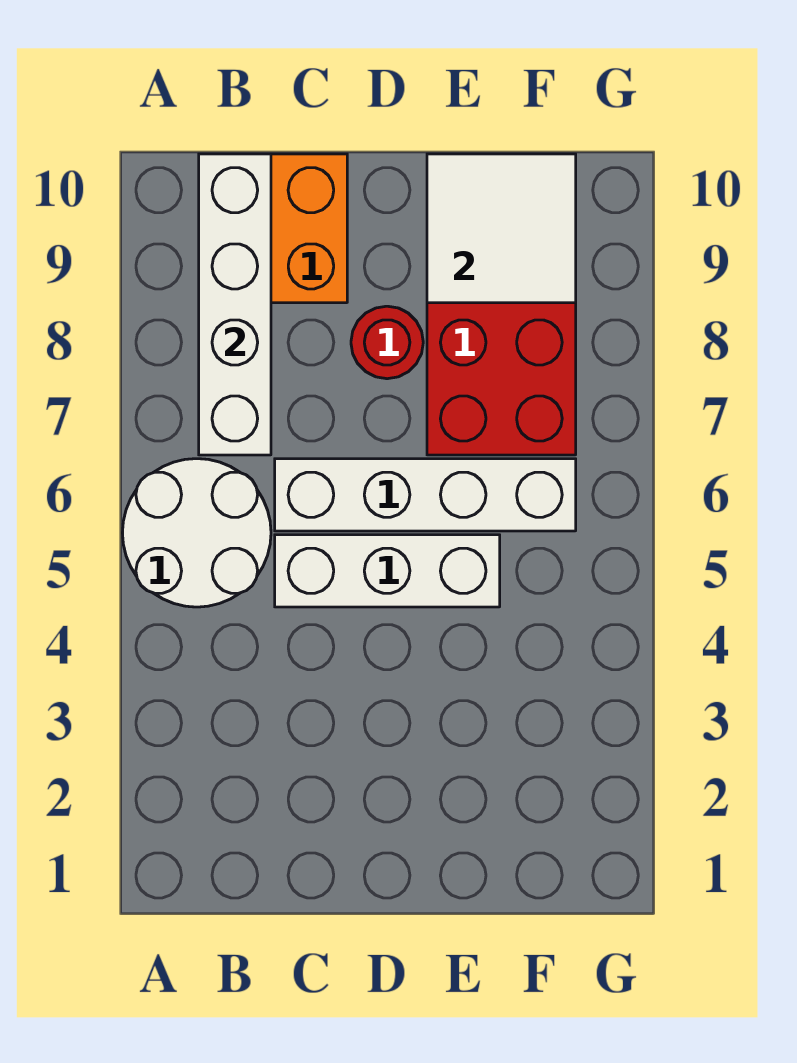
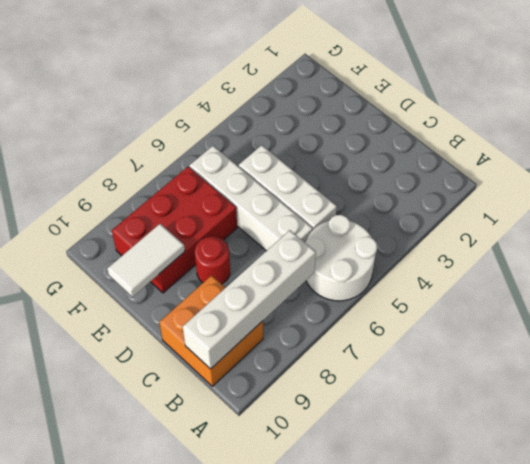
white tile E9:F10 level 2 -> white tile E9:E10 level 2

